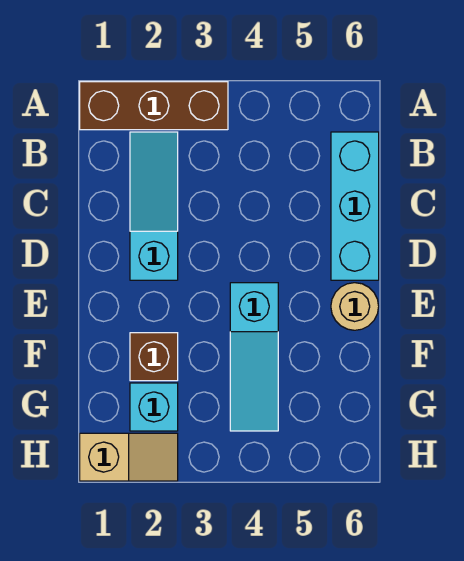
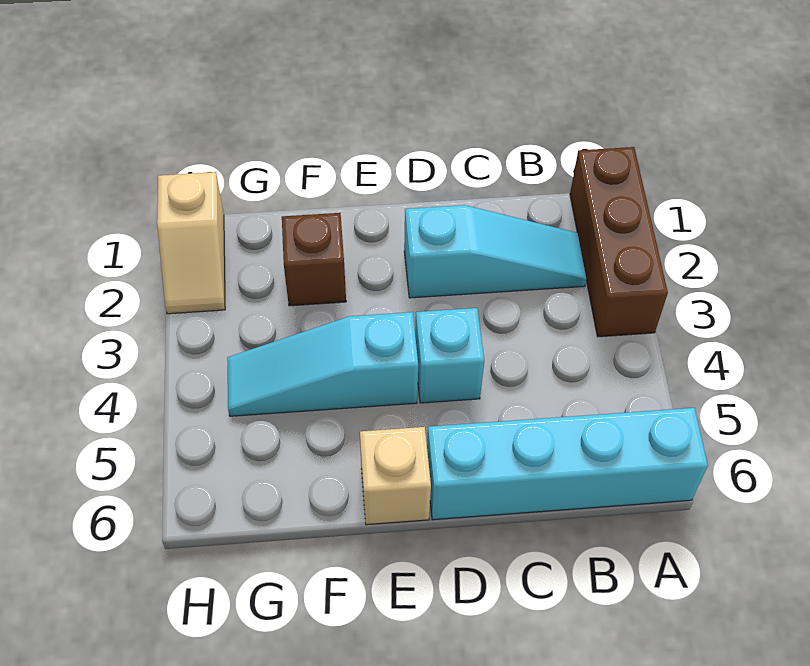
cyan brick B6:D6 level 1 -> cyan brick A6:D6 level 1
tan round brick E6 level 1 -> tan brick E6 level 1
cyan brick G2 level 1 -> cyan brick D4 level 1

